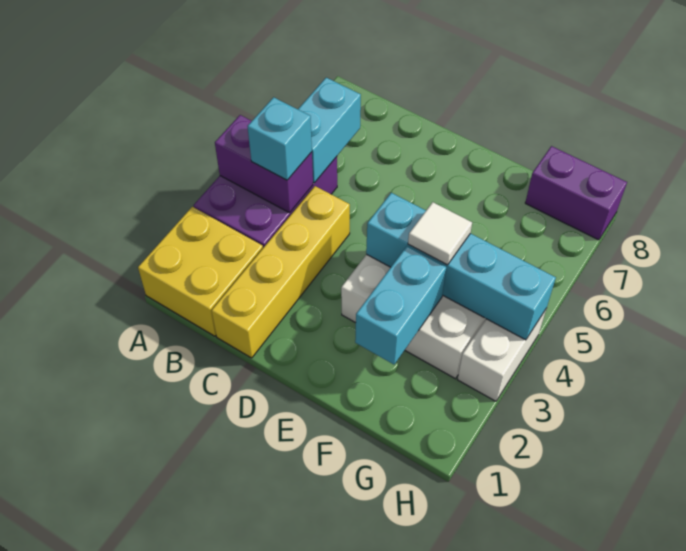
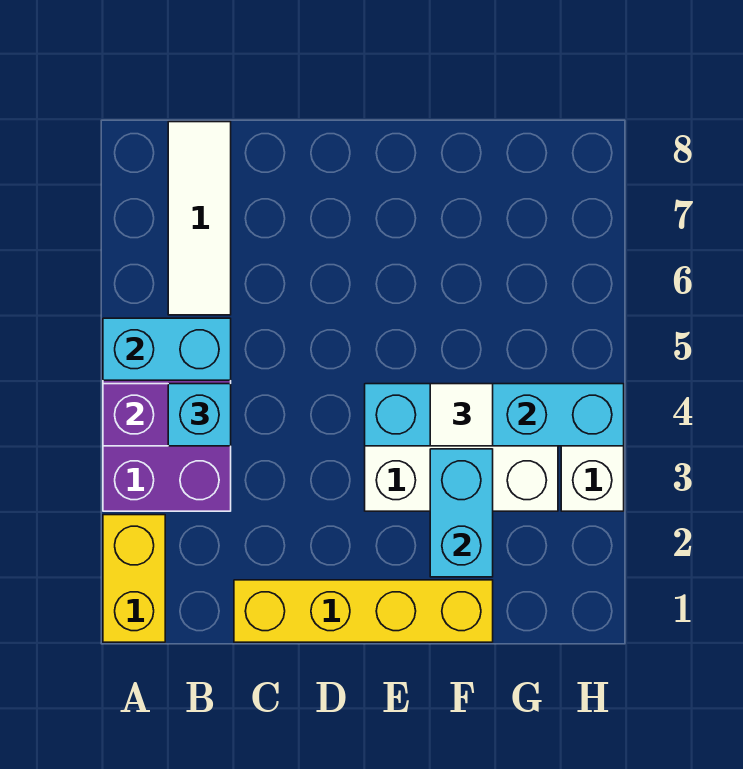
yellow brick A1:B2 level 1 -> yellow brick A1:A2 level 1
cyan brick B5:B6 level 2 -> cyan brick A5:B5 level 2
none -> white tile B6:B8 level 1
yellow brick C1:C4 level 1 -> yellow brick C1:F1 level 1
purple brick G8:H8 level 1 -> none

